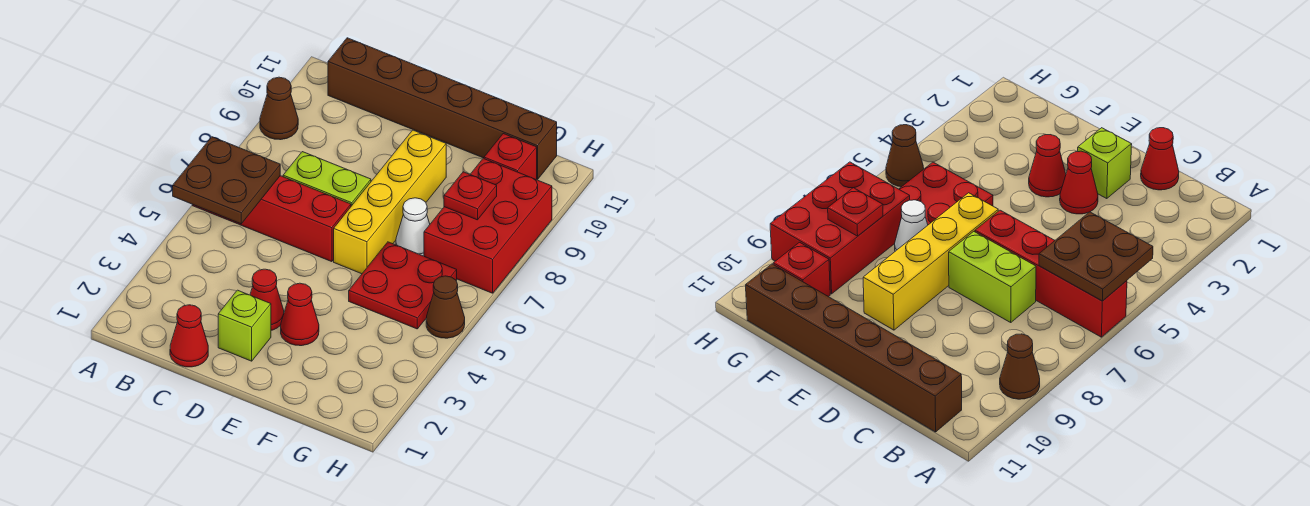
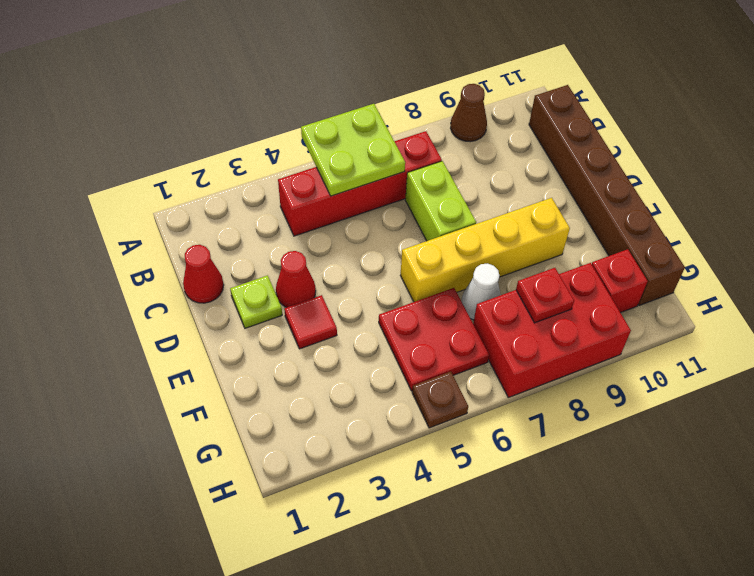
brown plate A5:B6 level 2 -> lime plate A5:B6 level 2
red brick A6:D6 level 1 -> red brick B4:B7 level 1
lime brick D2 level 1 -> lime plate D2 level 1
red cone E3 level 1 -> red tile E3 level 1
brown cone H5 level 1 -> brown plate H5 level 1

